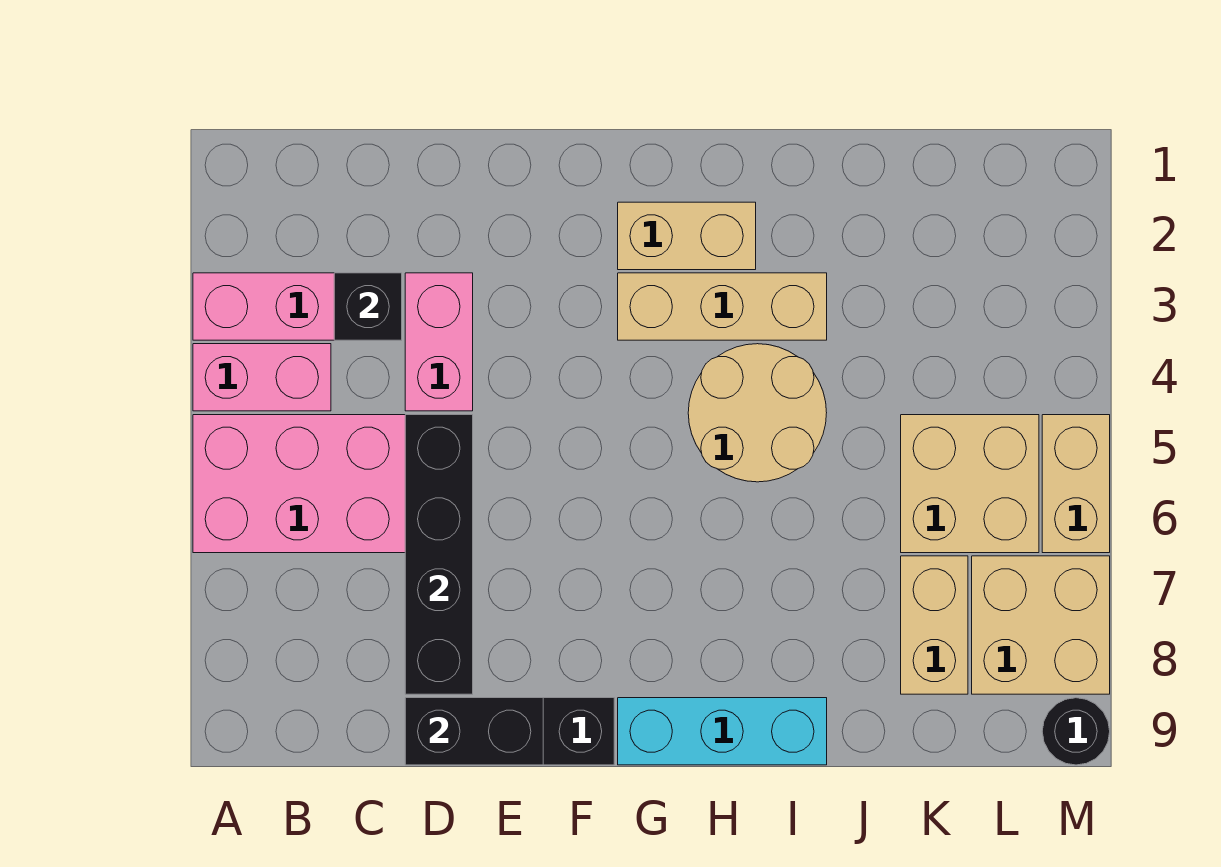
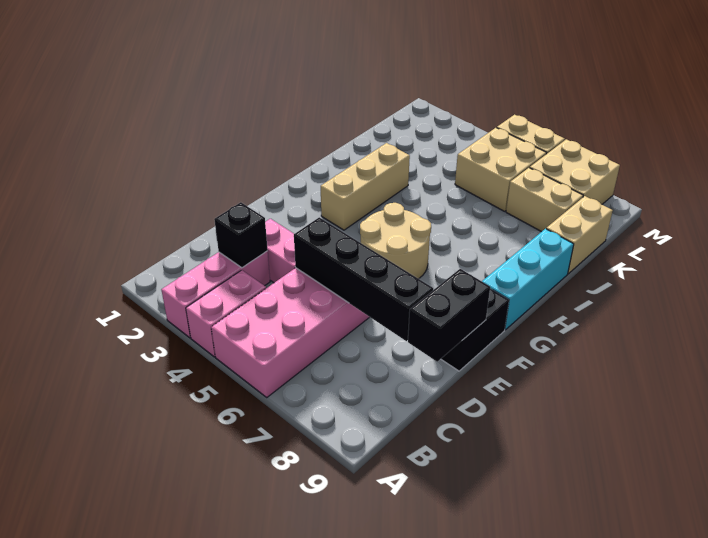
tan brick G2:H2 level 1 -> tan brick J9:K9 level 1
tan round brick H4:I5 level 1 -> tan round brick F5:G6 level 1
black round brick M9 level 1 -> none

